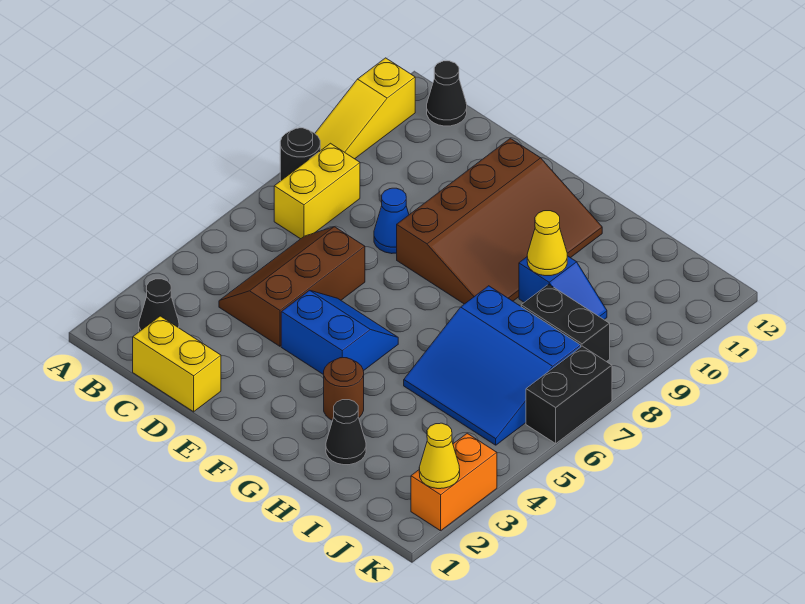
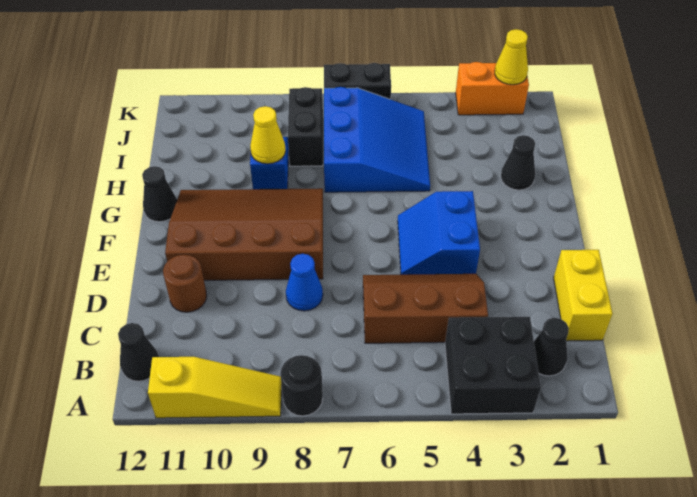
none -> black brick A3:B4 level 1
yellow brick B7:B8 level 1 -> none
brown slope C4:D6 level 1 top D -> brown slope C4:D6 level 1 top C
brown round brick G3 level 1 -> brown round brick D11 level 1
none -> black cone G12 level 1

